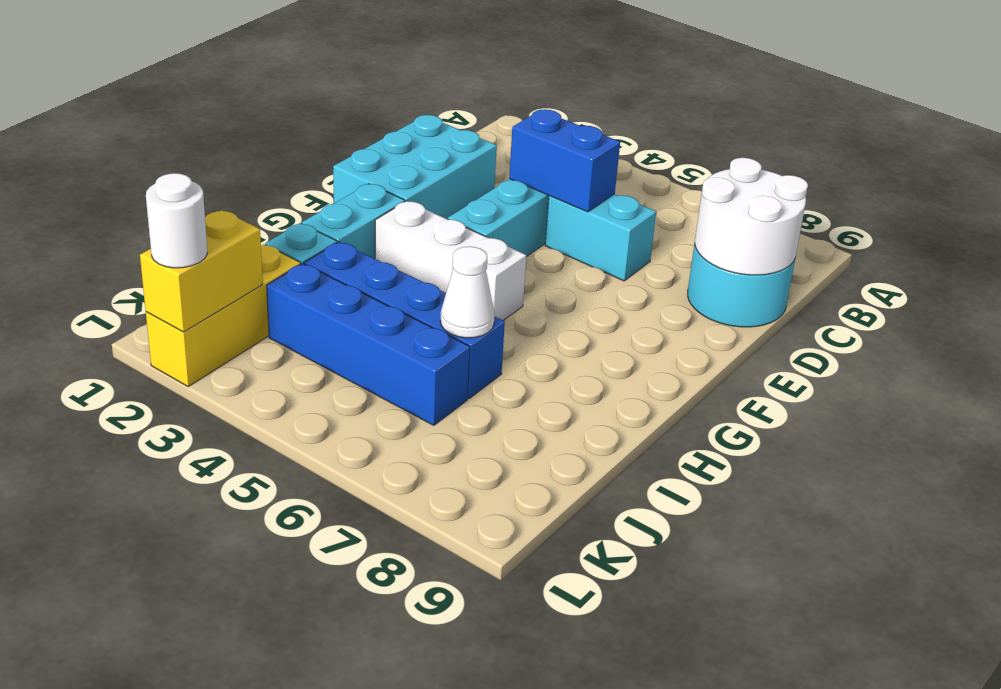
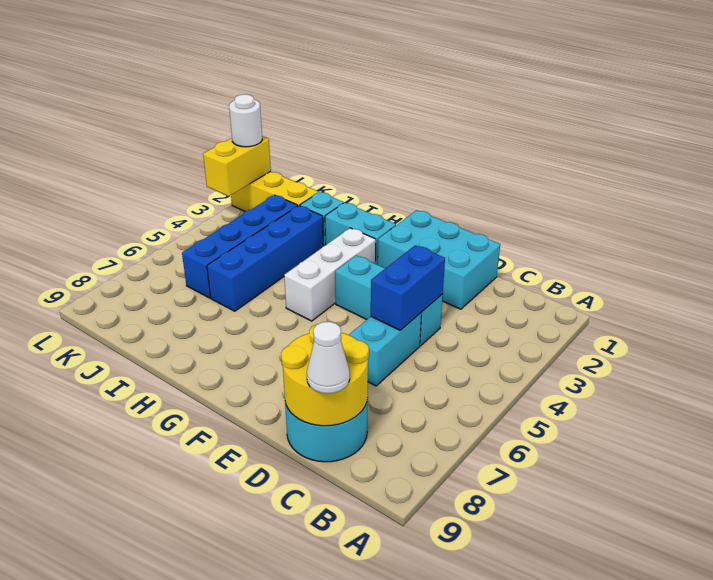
white round brick C8:D9 level 2 -> yellow round brick C8:D9 level 2
white cone I6 level 2 -> white cone C9 level 3
yellow brick K2:L2 level 2 -> yellow brick L2:L3 level 2

